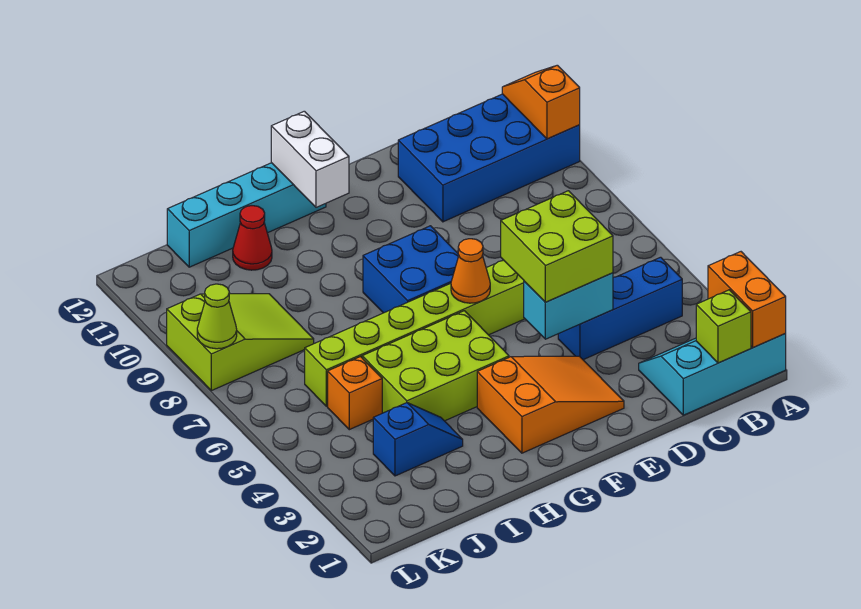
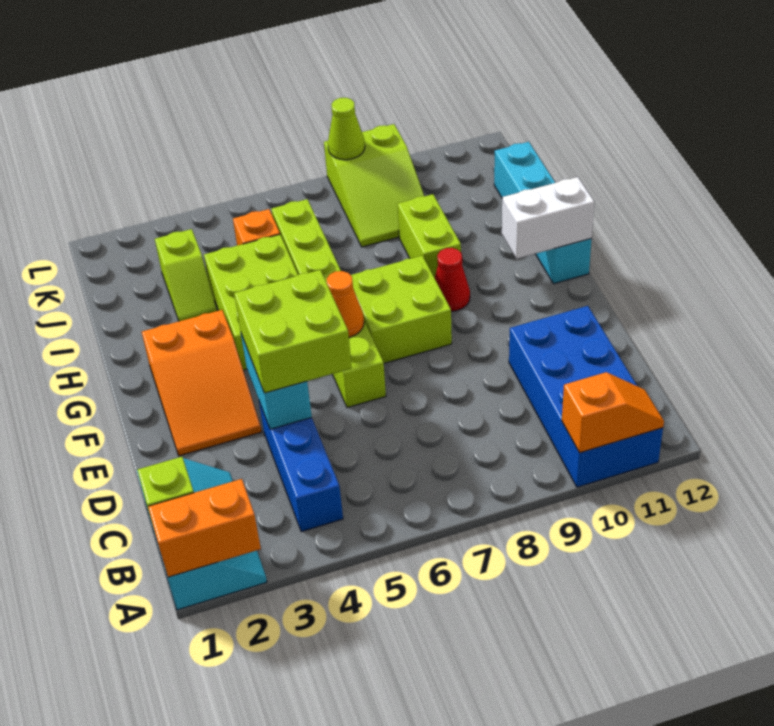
blue brick F7:G8 level 1 -> lime brick F7:G8 level 1
none -> lime brick H9:I9 level 1
blue slope I3:J3 level 1 top J -> lime slope I3:J3 level 1 top J
red cone I11 level 1 -> red cone G9 level 1

